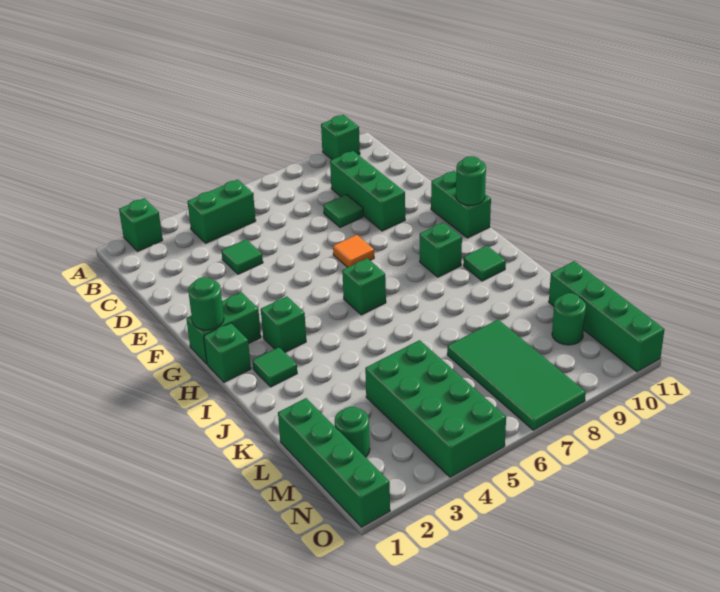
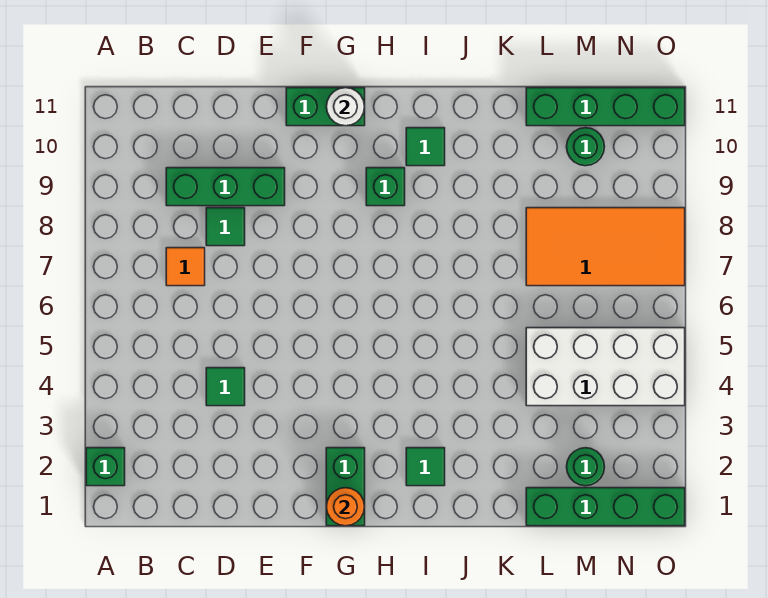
green brick A10 level 1 -> none
green brick B4:B5 level 1 -> none
orange tile F7 level 1 -> orange tile C7 level 1
green round brick G1 level 2 -> orange round brick G1 level 2
green round brick G11 level 2 -> white round brick G11 level 2
green brick H1 level 1 -> none
green brick H3 level 1 -> none
green brick H6 level 1 -> none
green brick L4:O5 level 1 -> white brick L4:O5 level 1
green tile L7:O8 level 1 -> orange tile L7:O8 level 1

